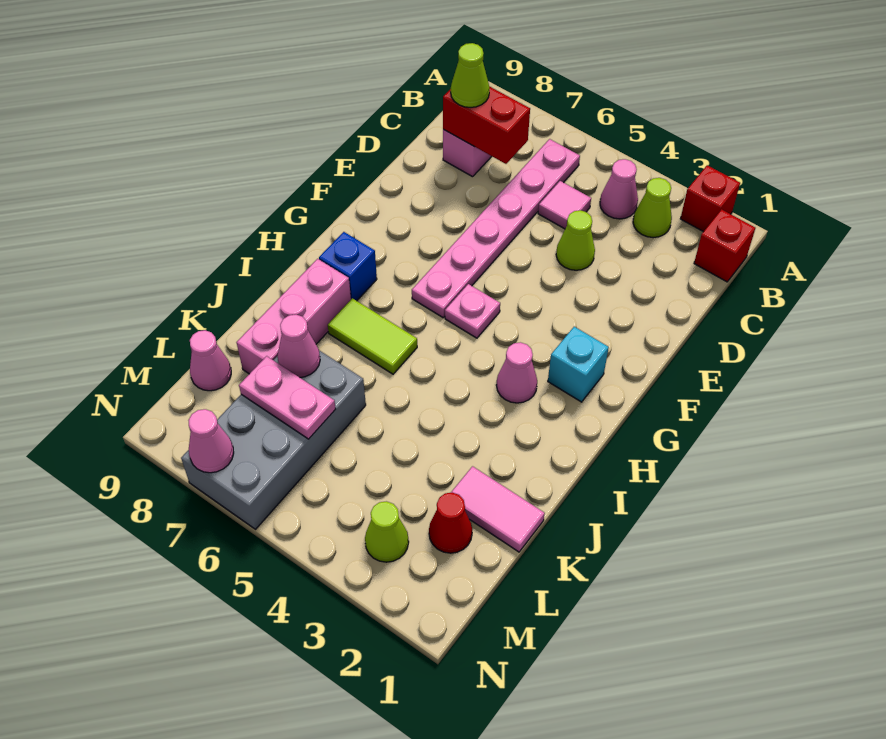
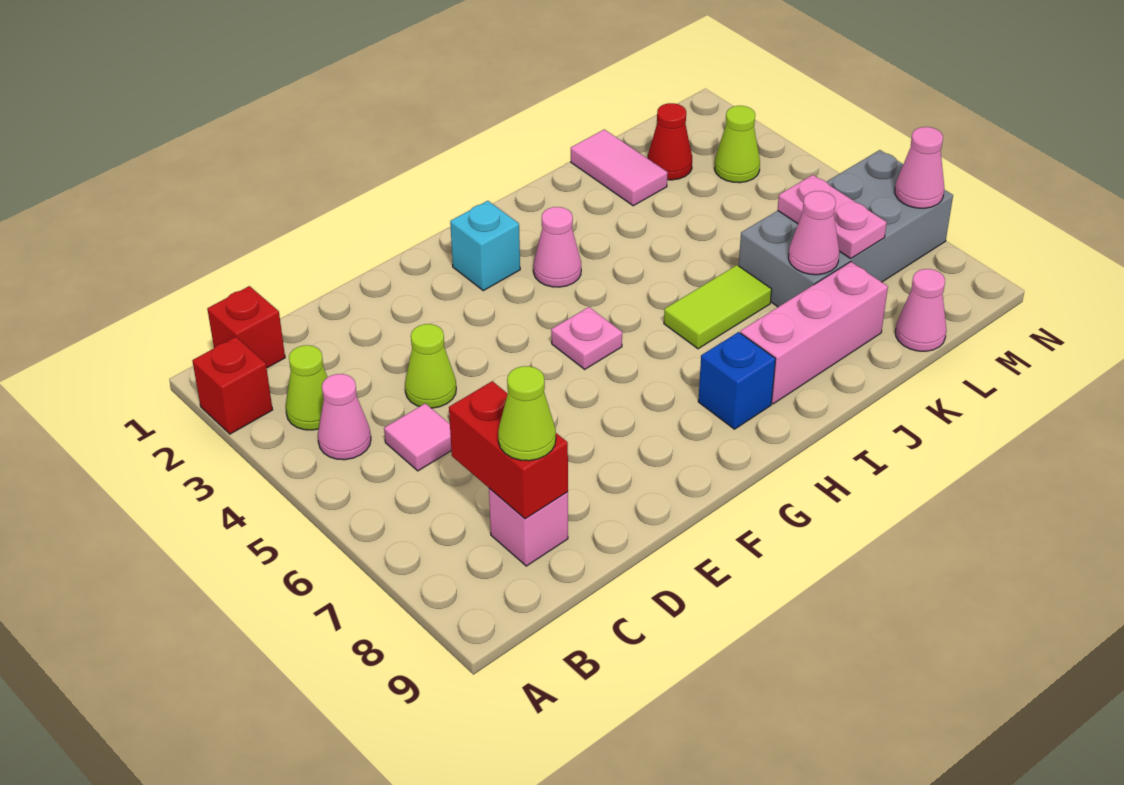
pink plate B6:G6 level 1 -> none
lime tile I6:I7 level 1 -> lime tile I6:J6 level 1

